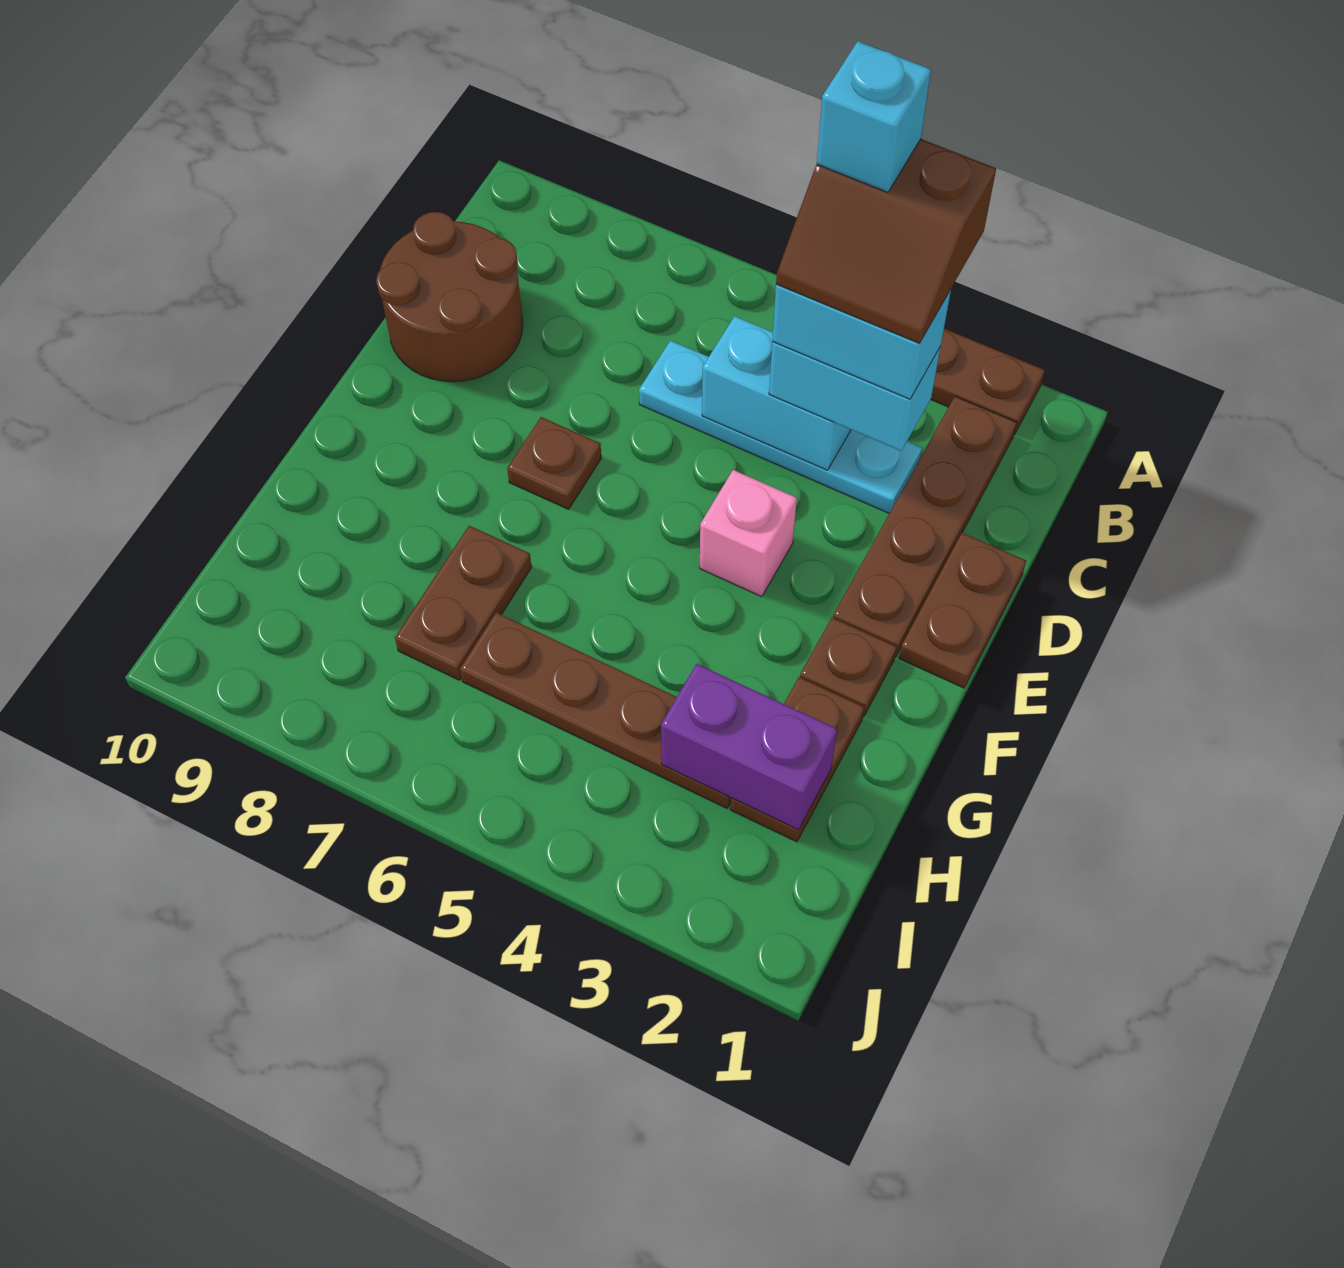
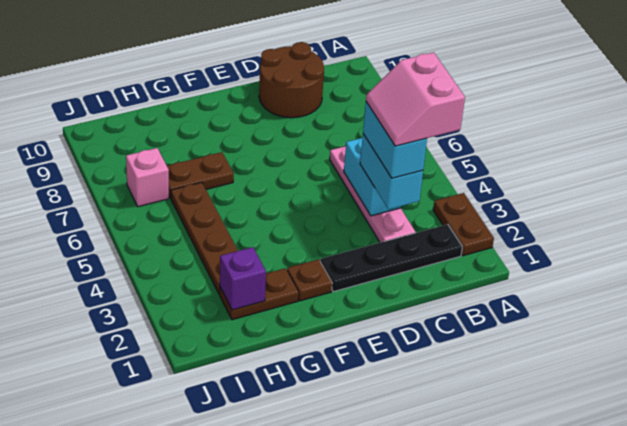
brown plate B2:E2 level 1 -> black plate B2:E2 level 1
brown slope B3:C4 level 5 top B -> pink slope B3:C4 level 5 top B
cyan brick B4 level 6 -> none
cyan plate C3:C6 level 1 -> pink plate C3:C6 level 1
brown plate D1:E1 level 1 -> none
pink brick E4 level 1 -> pink brick I7 level 1
brown plate E7 level 1 -> none
purple brick H2:H3 level 2 -> purple brick H2 level 2

